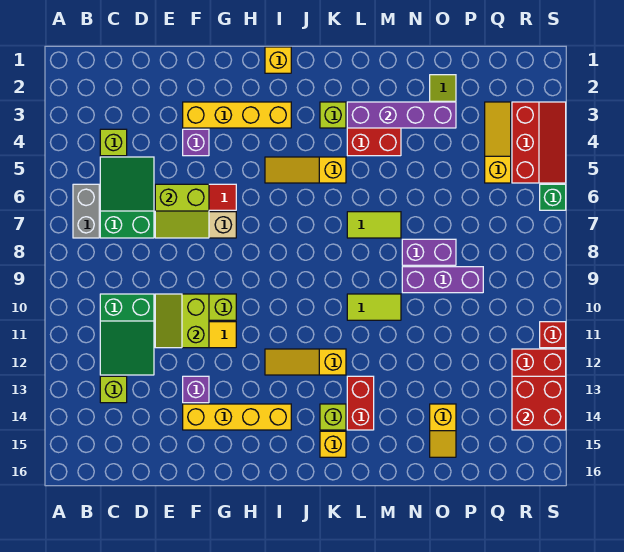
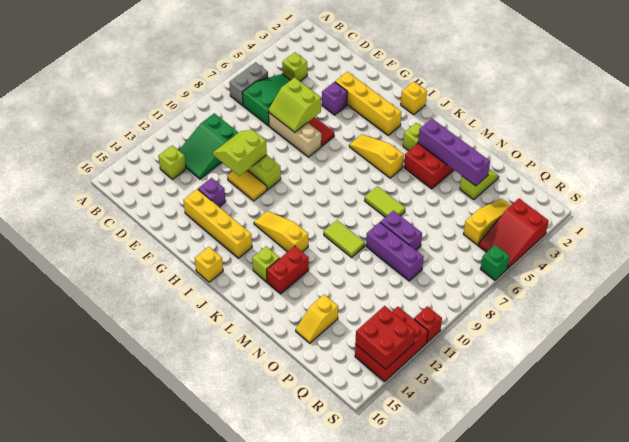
yellow brick K15 level 1 -> yellow brick I16 level 1
red slope R3:S5 level 1 top R -> red slope R3:S5 level 1 top 3

